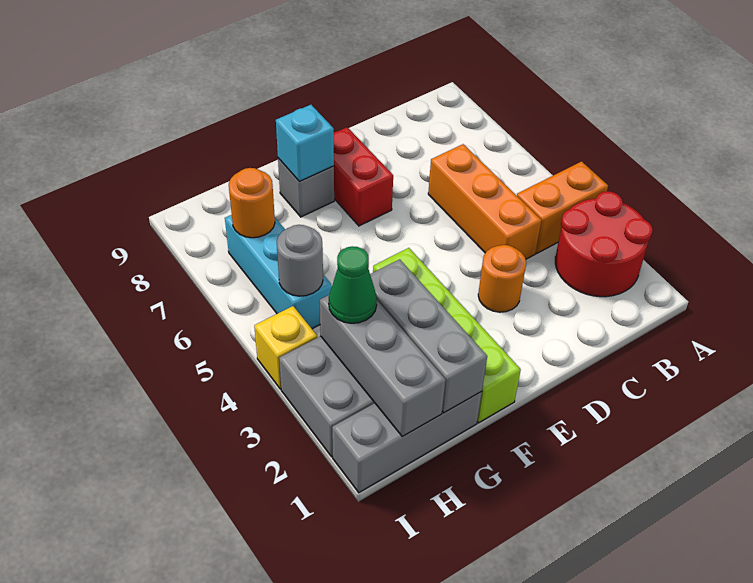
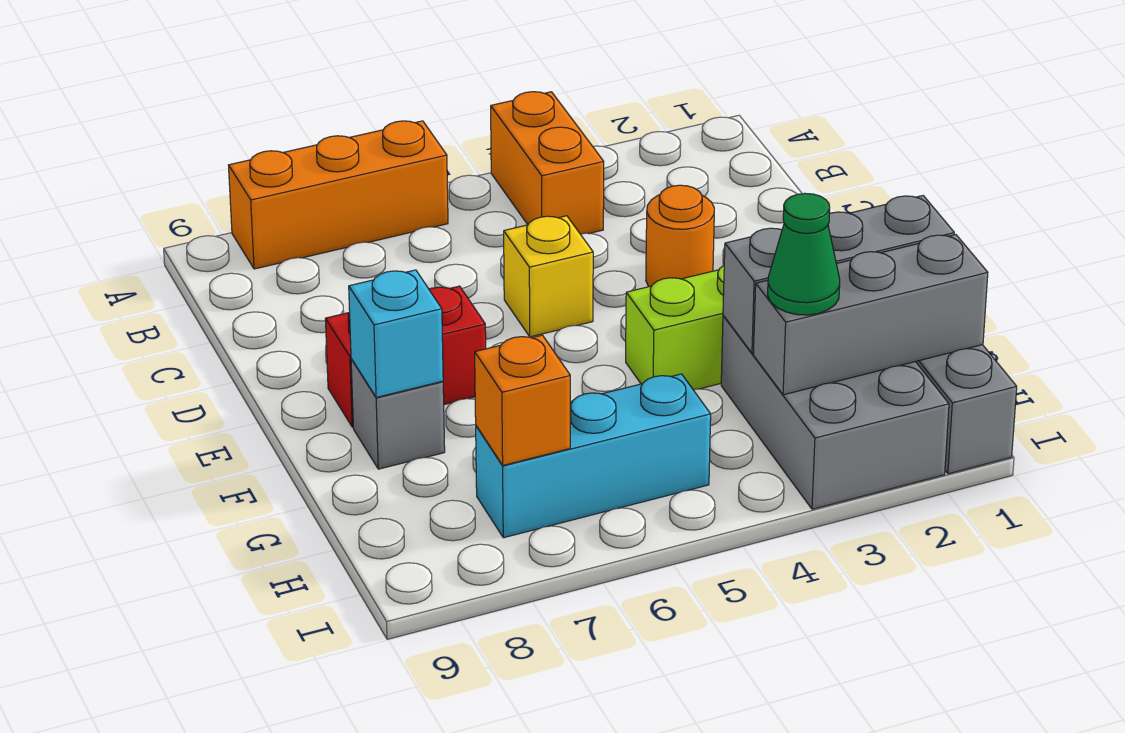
red round brick A2:B3 level 1 -> none
orange brick C4:C6 level 1 -> orange brick A6:A8 level 1
grey round brick H5 level 2 -> none
orange round brick H7 level 2 -> orange brick H7 level 2
yellow brick I4 level 1 -> yellow brick D5 level 1

